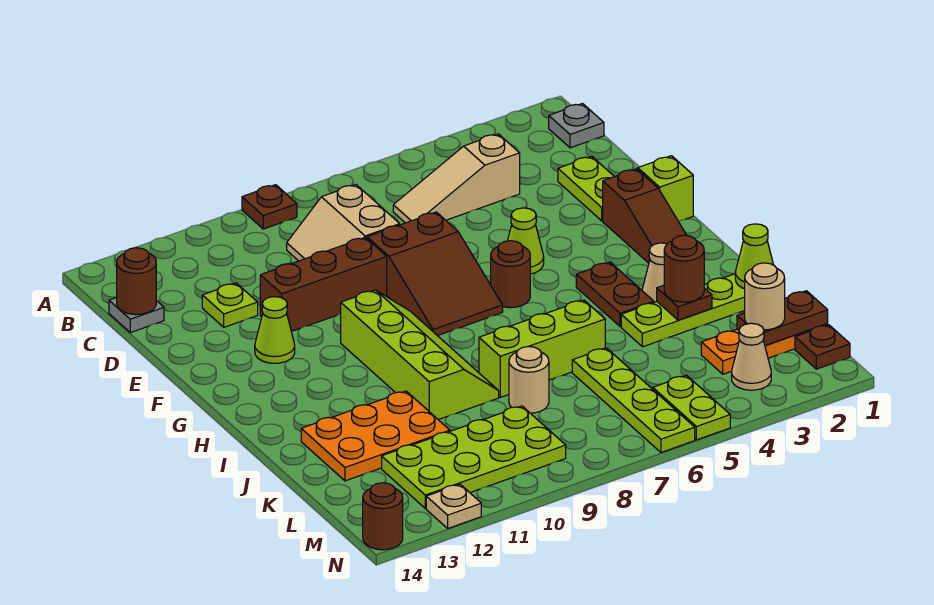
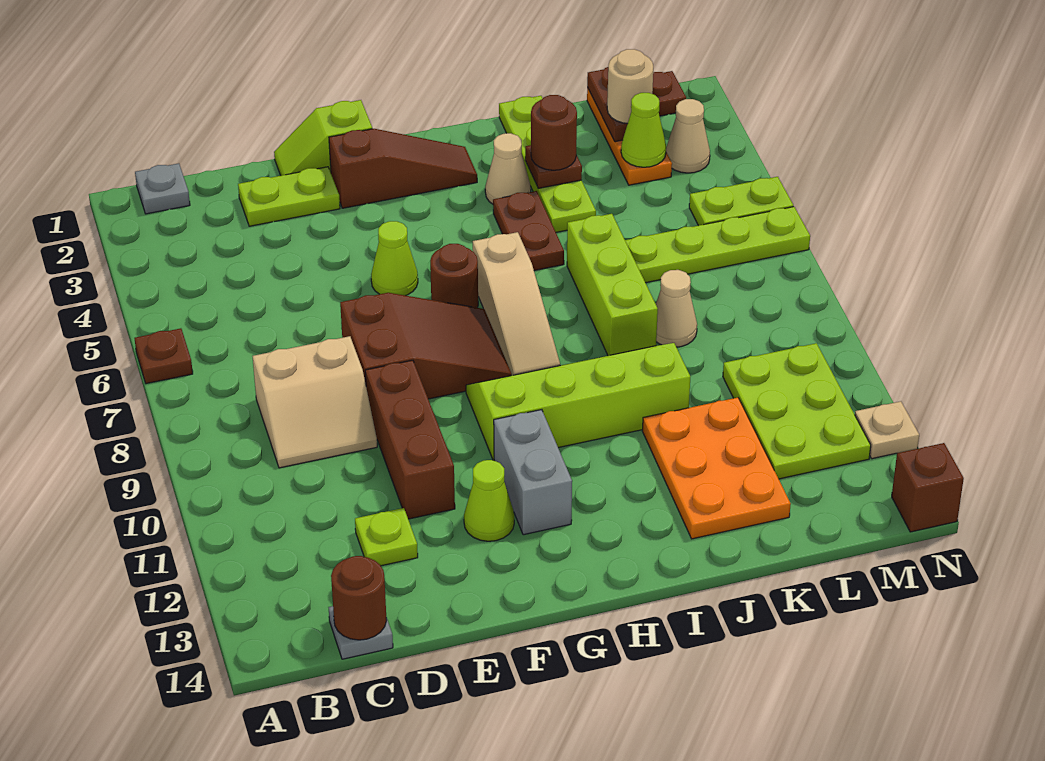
brown plate A9 level 1 -> brown plate A6 level 1
tan slope C4:C6 level 1 top 4 -> tan slope H6:H8 level 1 top 6
none -> grey brick G11:G12 level 1
brown plate H4:I4 level 1 -> brown plate I4:I5 level 1
lime cone J1 level 2 -> lime cone L3 level 2
tan round brick K8 level 1 -> tan cone K8 level 1
lime plate L9:M12 level 1 -> lime plate L10:M12 level 1
brown round brick N14 level 1 -> brown brick N14 level 1

